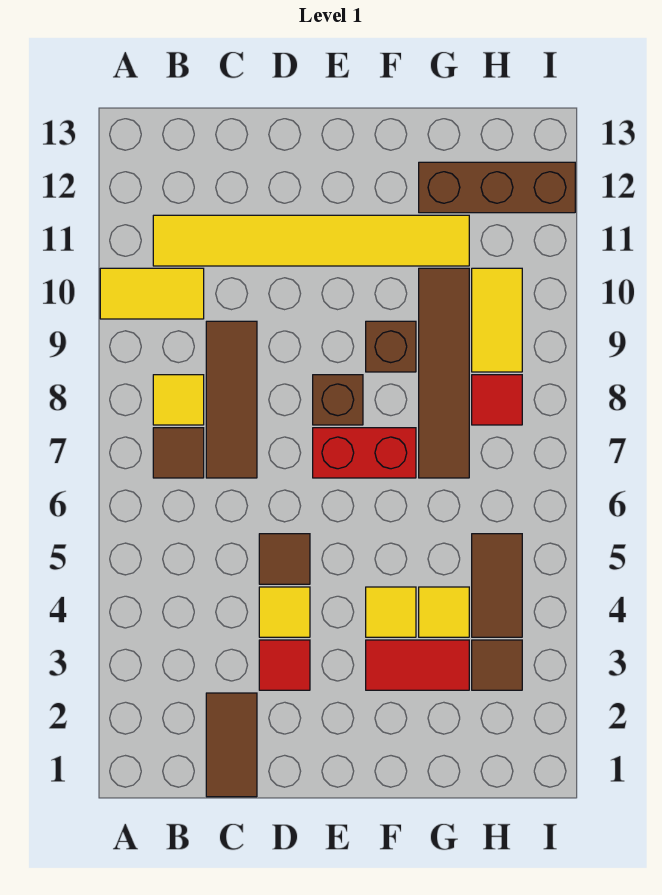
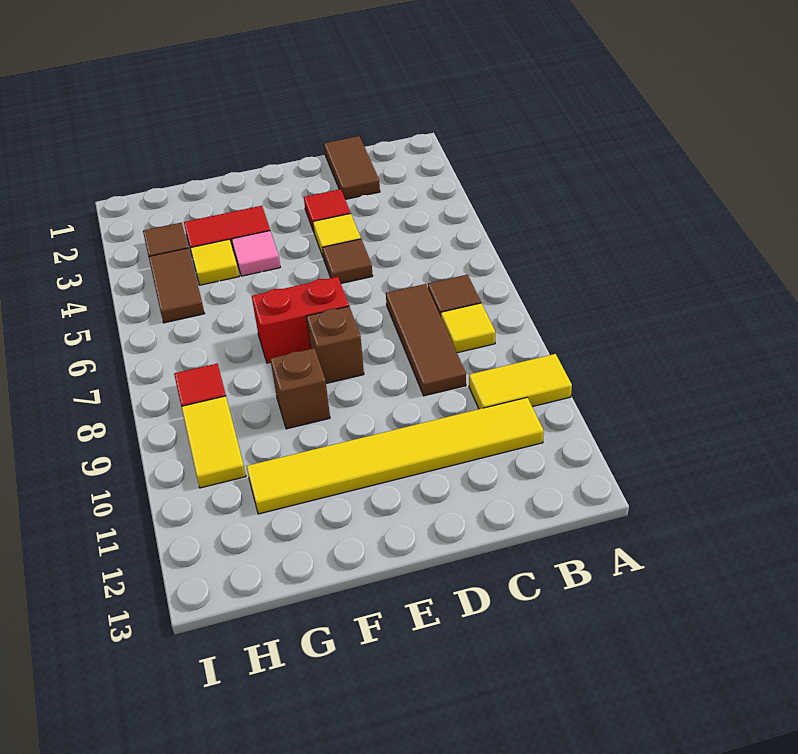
yellow tile F4 level 1 -> pink tile F4 level 1
brown tile G7:G10 level 1 -> none
brown brick G12:I12 level 1 -> none

